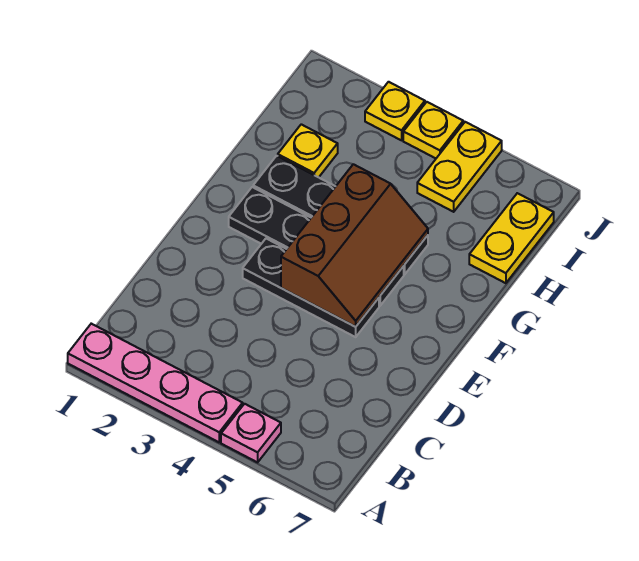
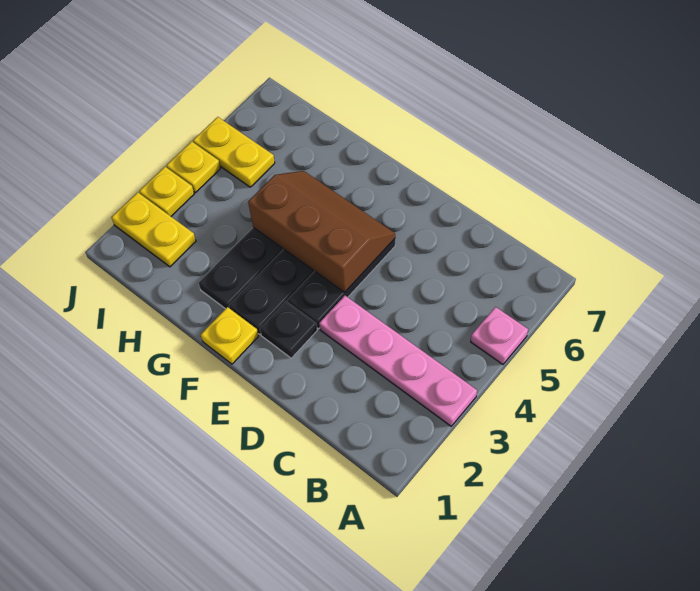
pink plate A1:A4 level 1 -> pink plate A3:D3 level 1
none -> black plate E2 level 1
yellow plate H2 level 1 -> yellow plate F1 level 1
yellow plate H7:I7 level 1 -> yellow plate I2:J2 level 1

